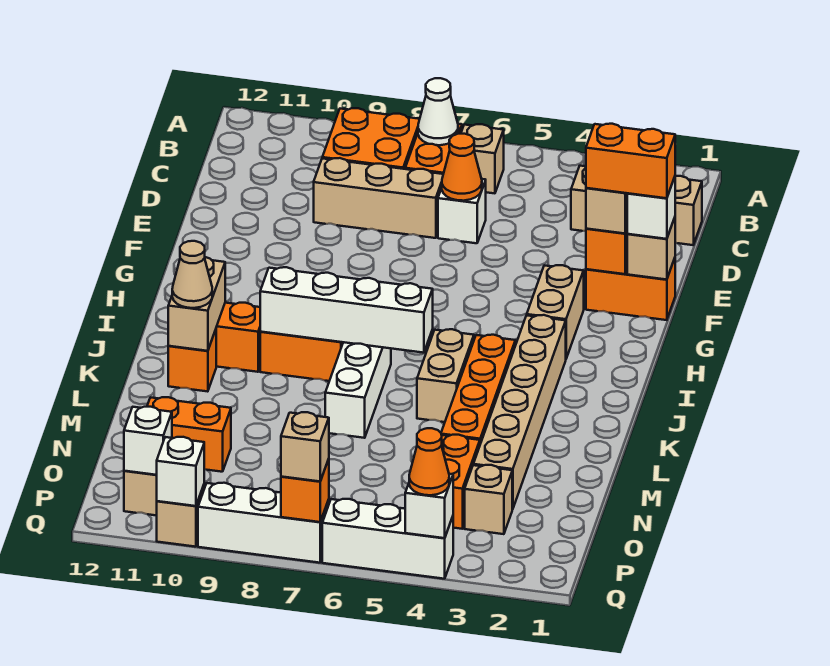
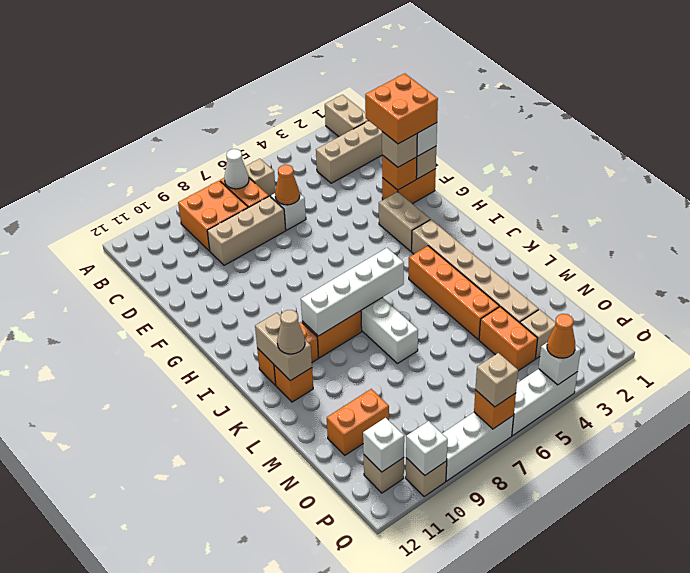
orange brick F1:F2 level 4 -> orange brick E1:F2 level 4
tan brick J5:K5 level 1 -> tan brick A1:B1 level 1

